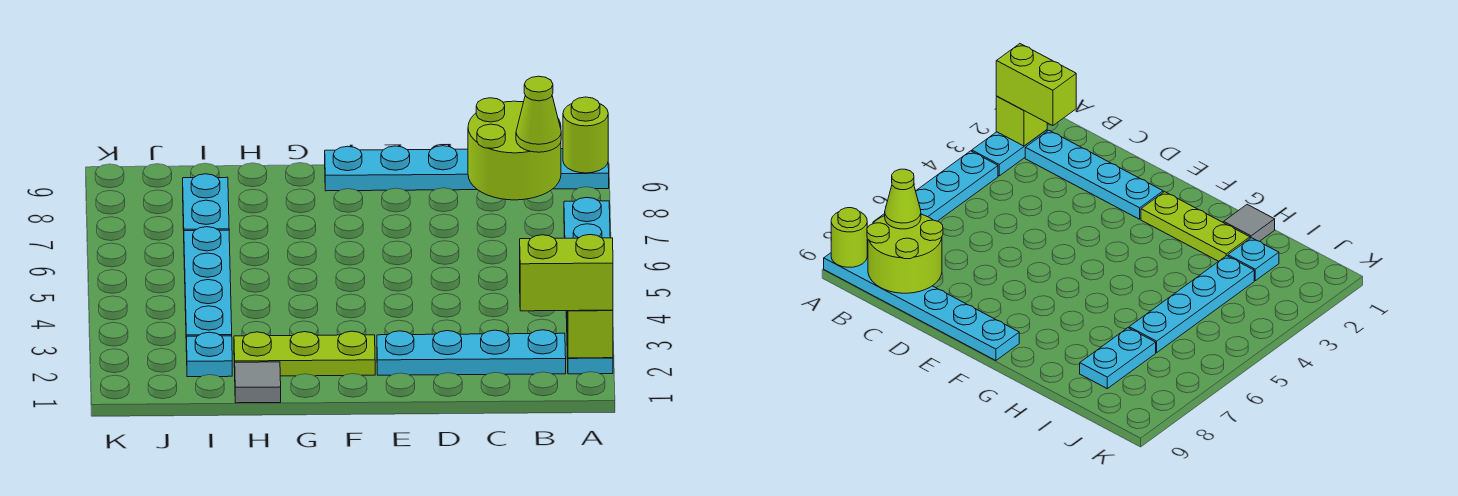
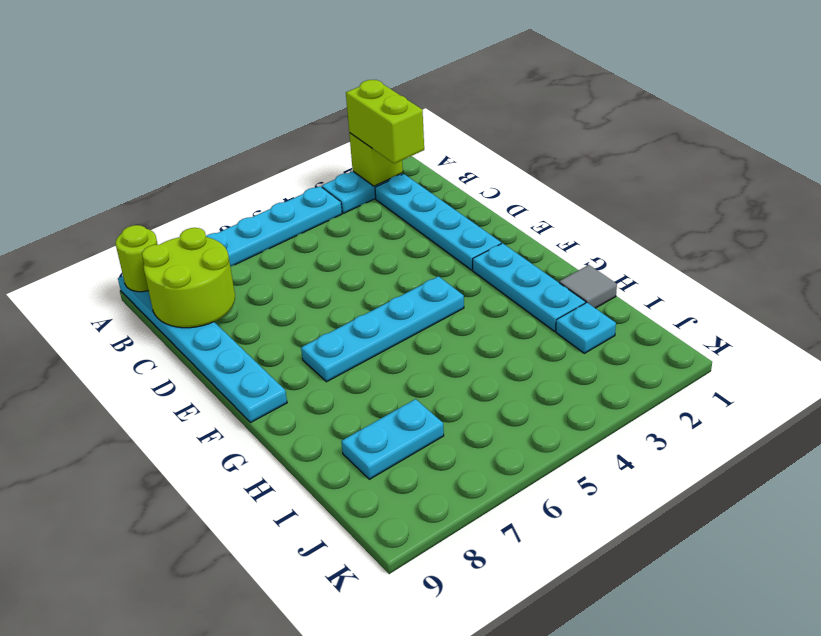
lime cone B8 level 3 -> none
lime plate F2:H2 level 1 -> cyan plate F2:H2 level 1
cyan plate I3:I6 level 1 -> cyan plate F4:F7 level 1

